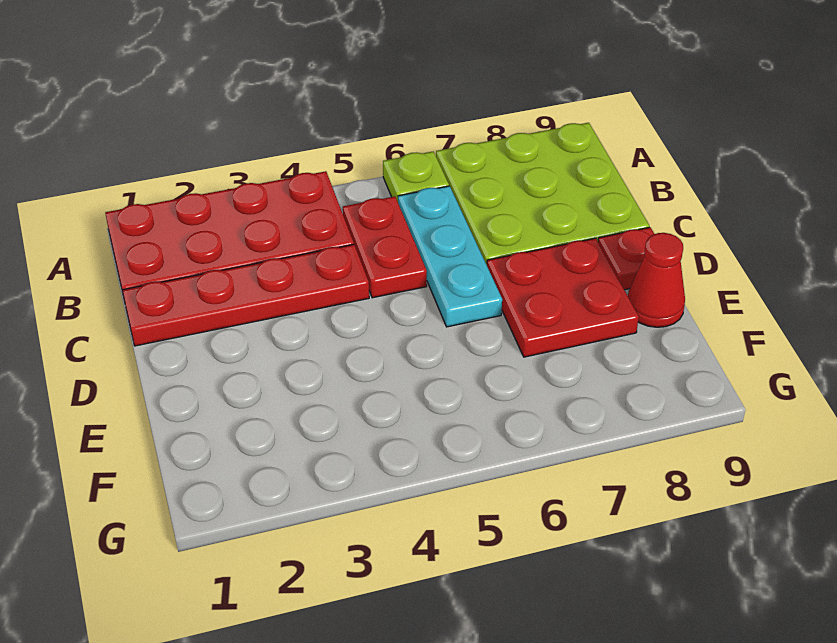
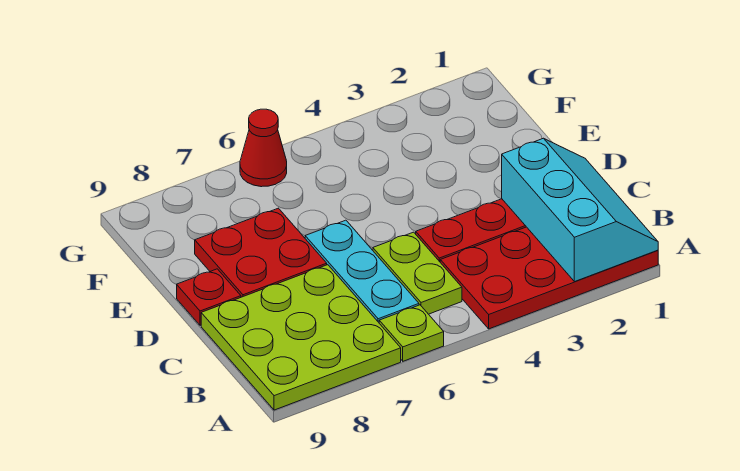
none -> cyan slope A1:C2 level 2 top 2
red plate B5:C5 level 1 -> lime plate B5:C5 level 1
red cone E9 level 1 -> red cone G6 level 1

